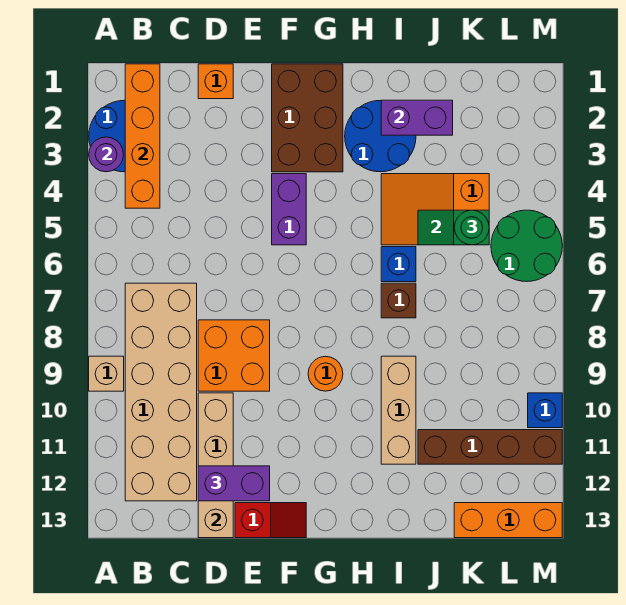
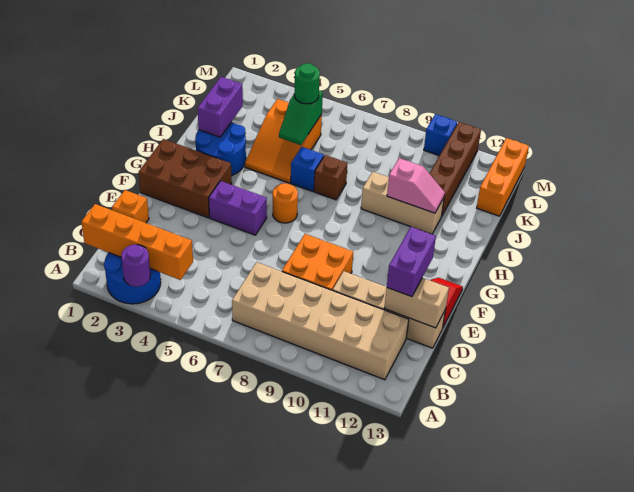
tan brick A9 level 1 -> none
orange round brick G9 level 1 -> orange round brick G6 level 1
none -> pink slope I10:I11 level 2 top 10
green round brick L5:M6 level 1 -> none

